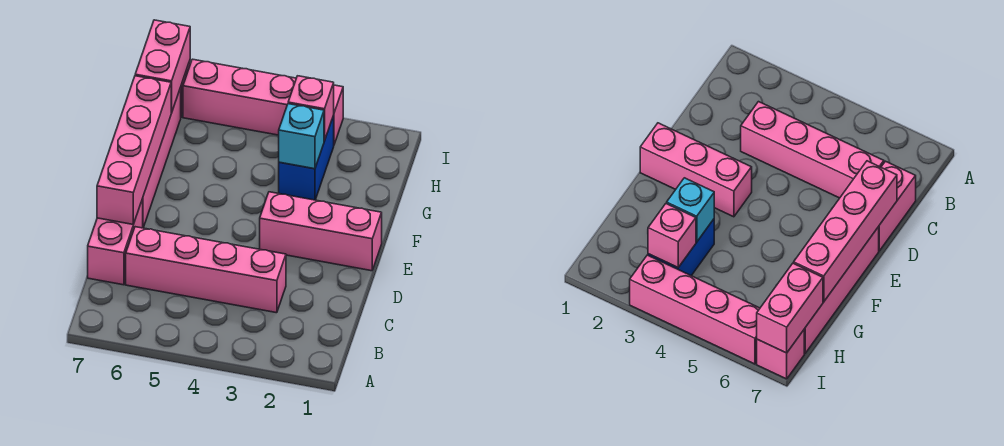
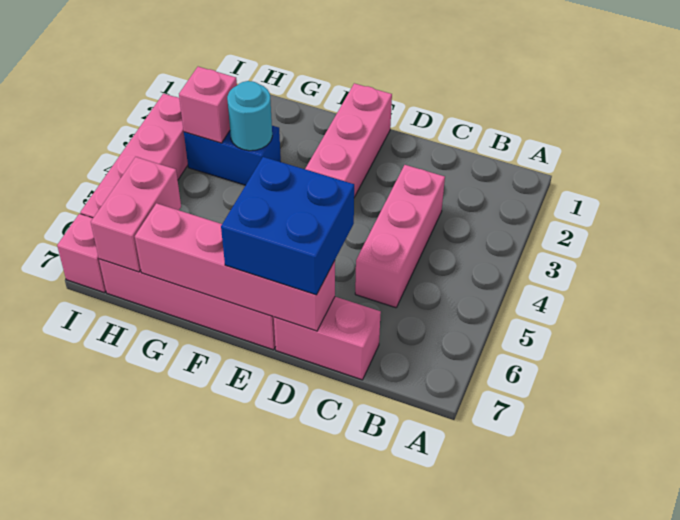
pink brick C3:C6 level 1 -> pink brick C3:C5 level 1
none -> blue brick D6:E7 level 3
cyan brick G3 level 2 -> cyan round brick G3 level 2
pink brick H7:I7 level 2 -> pink brick H6:H7 level 2

